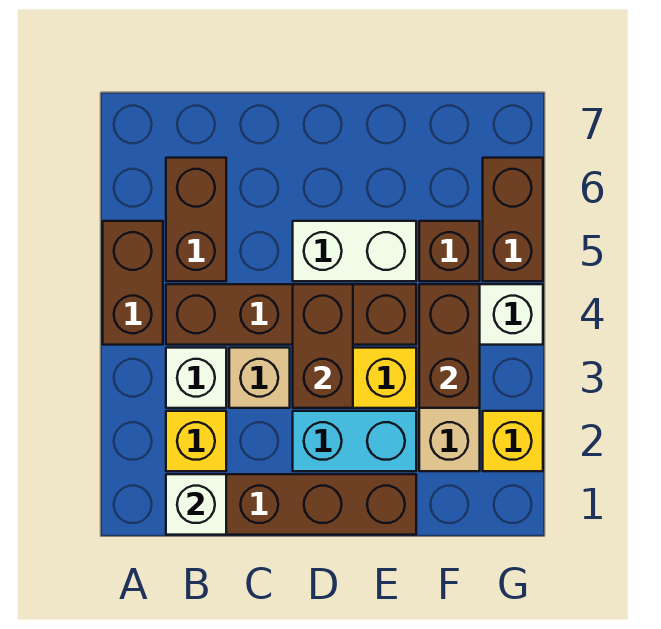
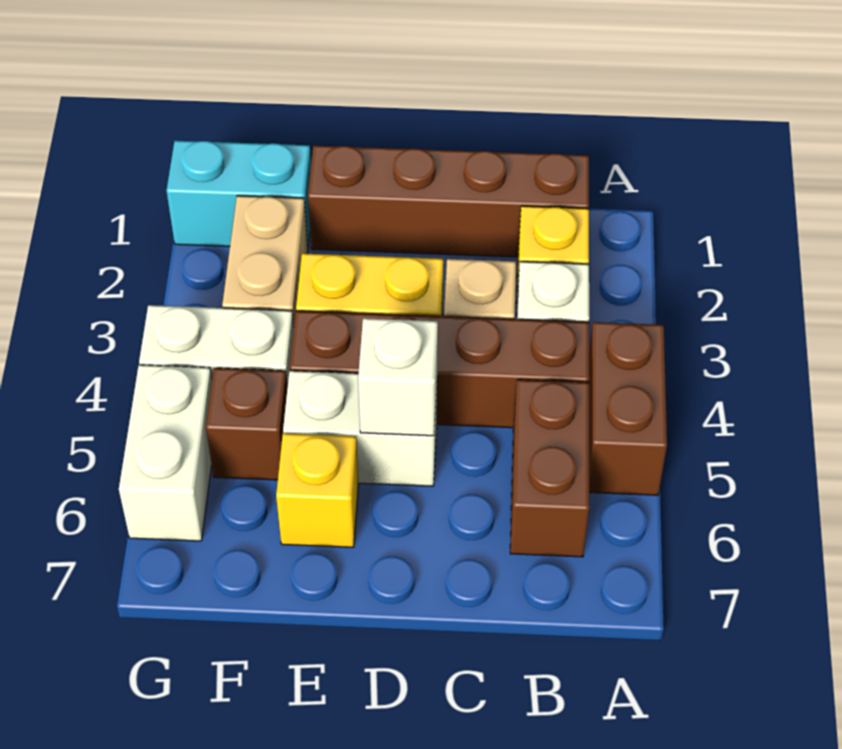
white brick B1 level 2 -> white brick D5 level 2
cyan brick D2:E2 level 1 -> cyan brick F1:G1 level 1
brown brick D3:D4 level 2 -> none
brown brick F3:F4 level 2 -> none
yellow brick G2 level 1 -> yellow brick E6 level 1
brown brick G5:G6 level 1 -> white brick G5:G6 level 1

